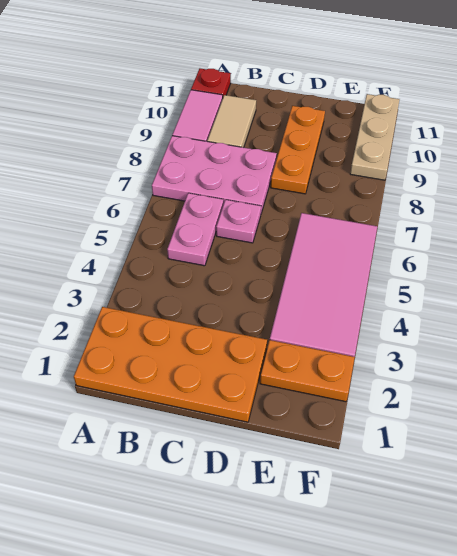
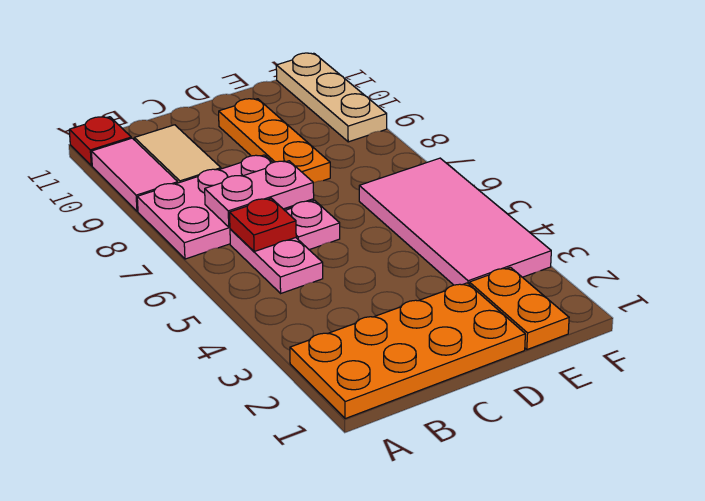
none -> red plate B6 level 2
none -> pink plate B7:C7 level 2
orange plate E2:F2 level 1 -> orange plate E1:E2 level 1

